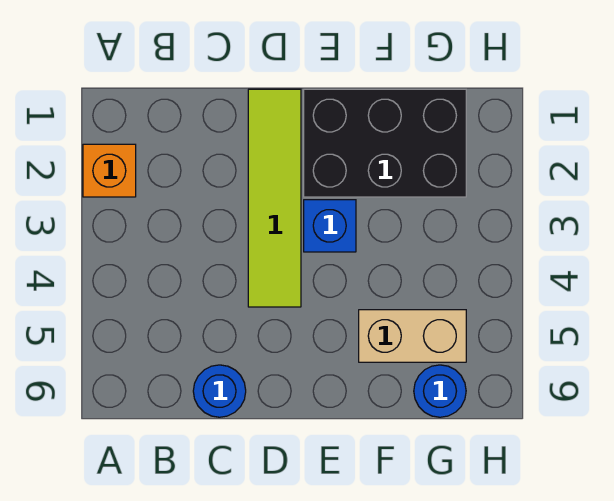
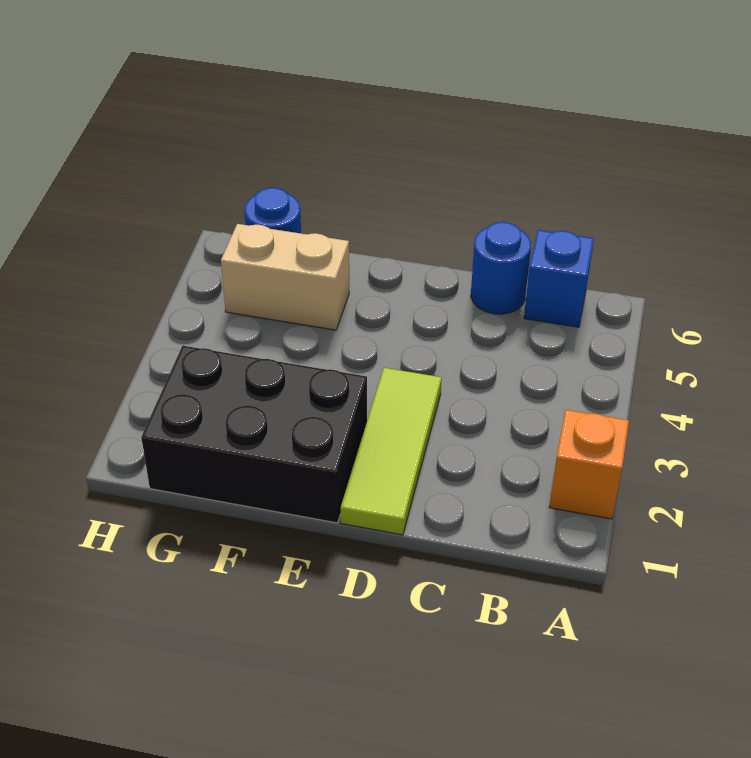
lime tile D1:D4 level 1 -> lime tile D1:D3 level 1
blue brick E3 level 1 -> blue brick B6 level 1

